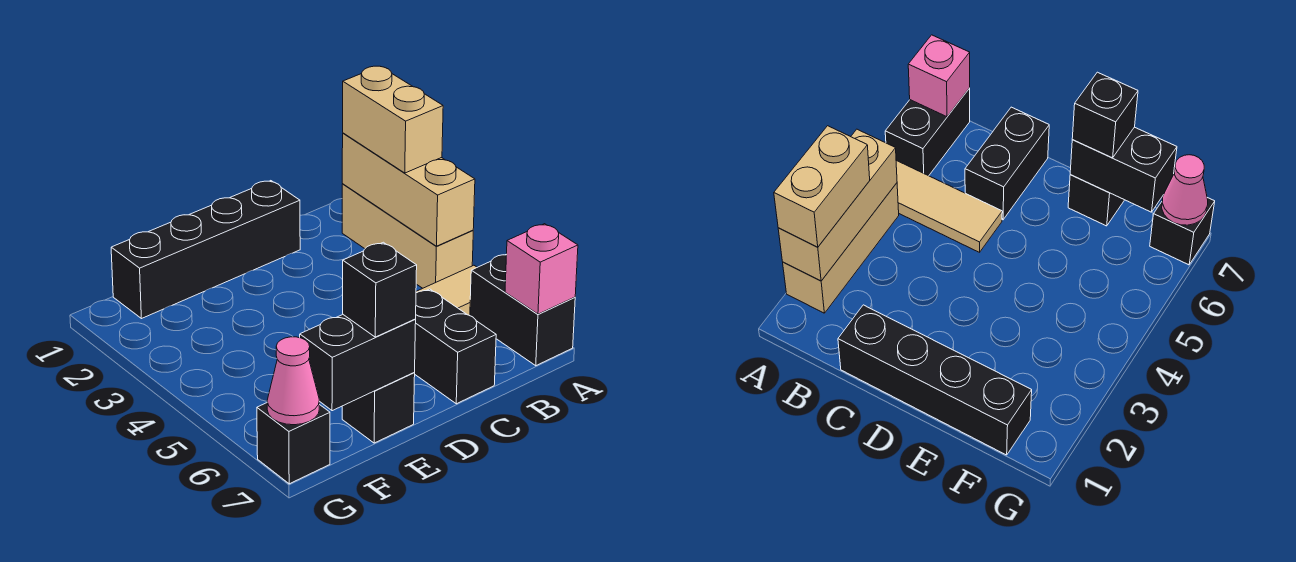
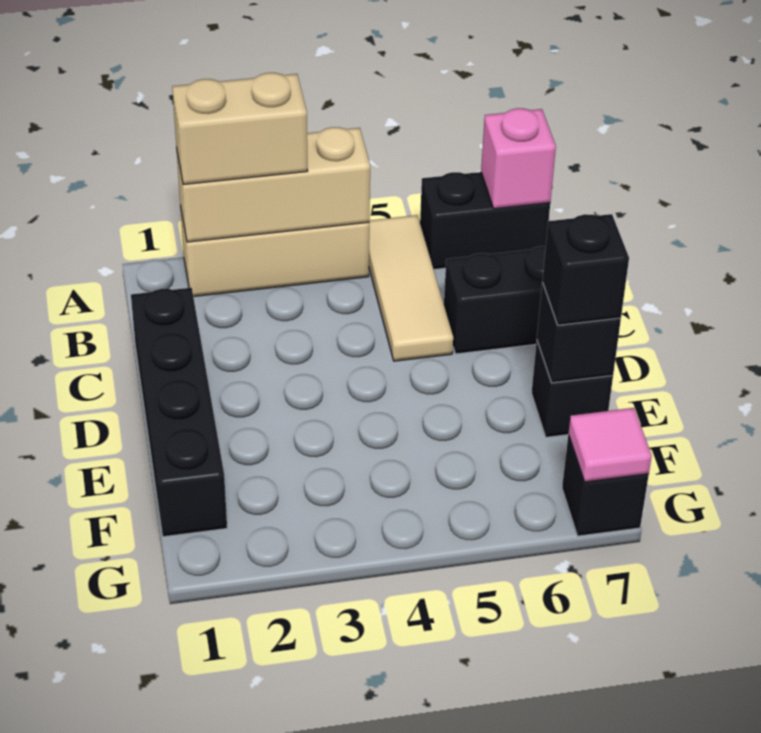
black brick E7:F7 level 2 -> black brick E7 level 2
pink cone G7 level 2 -> pink tile G7 level 2

